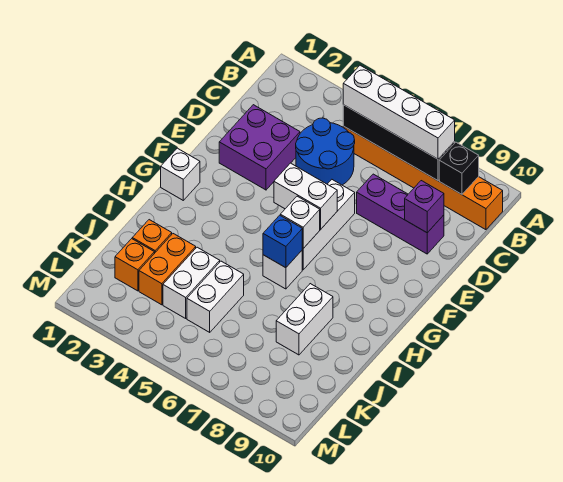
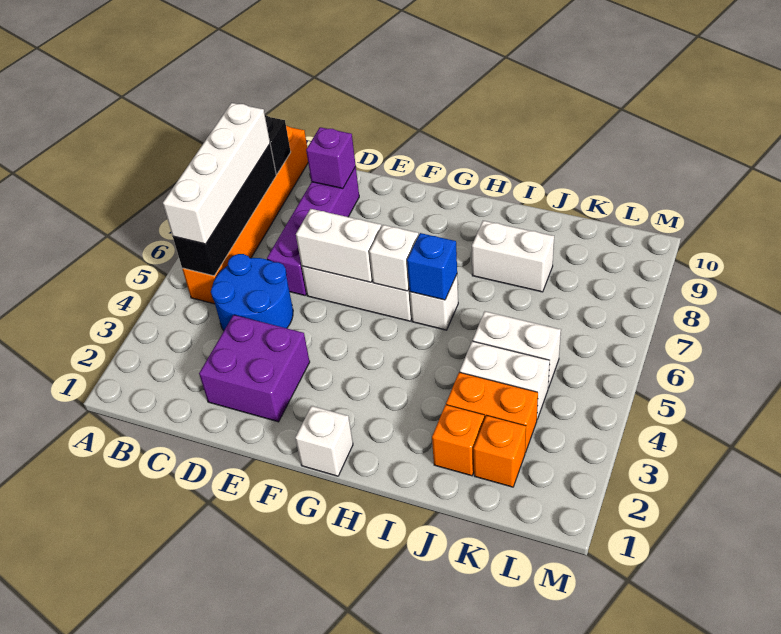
purple brick D7:D9 level 1 -> purple brick D6:D9 level 1
white brick F5:F6 level 2 -> white brick E6:F6 level 2

